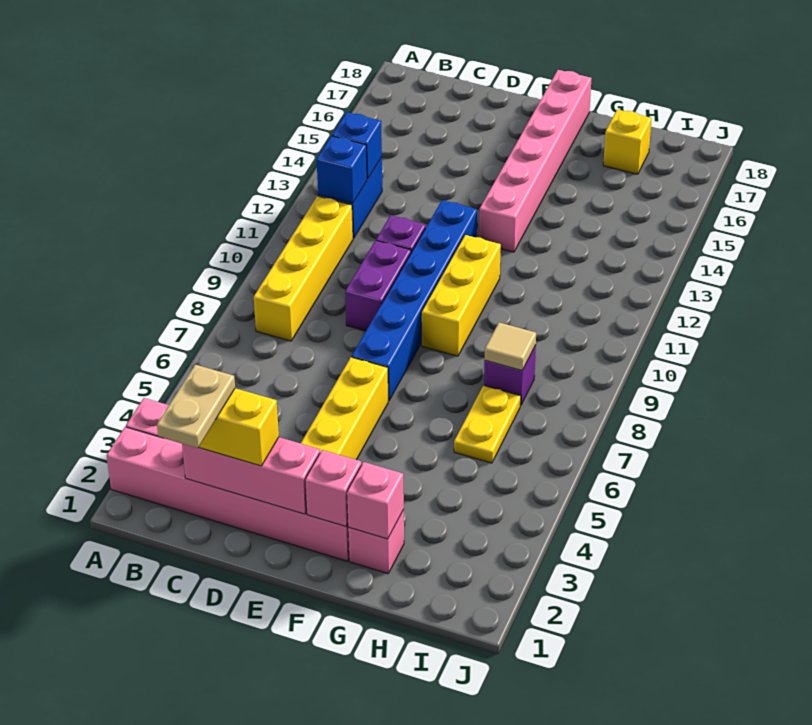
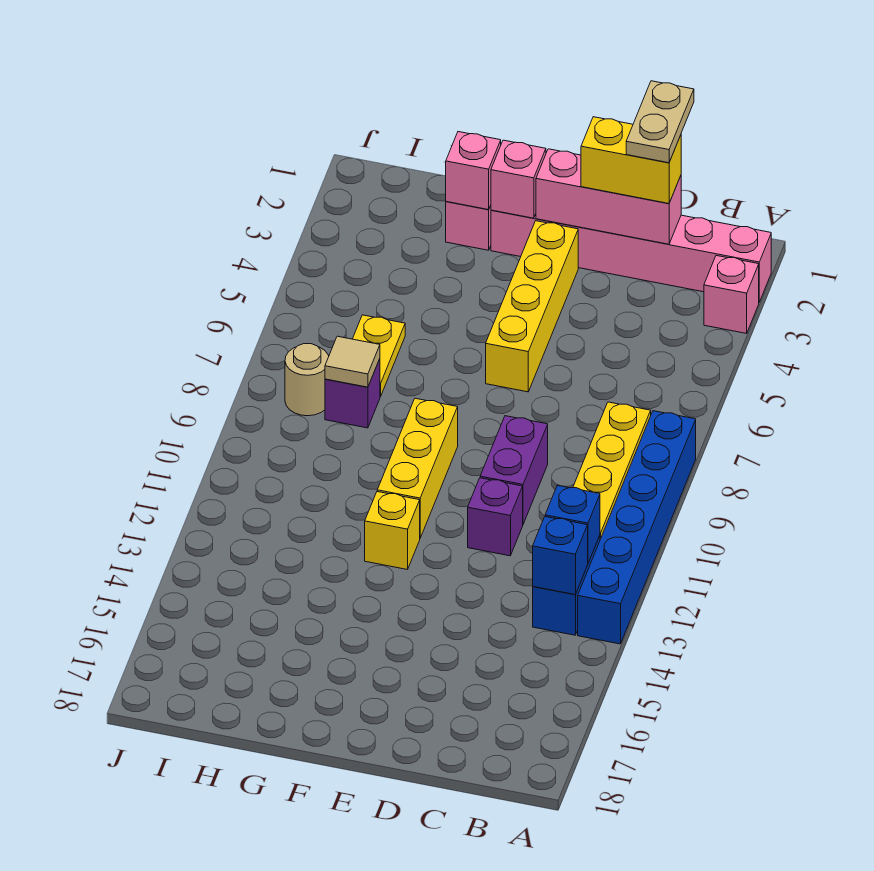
blue brick E7:E12 level 1 -> blue brick A8:A13 level 1
pink brick F13:F18 level 1 -> none
yellow brick H17 level 1 -> yellow brick F12 level 1
none -> tan round brick I8 level 1

